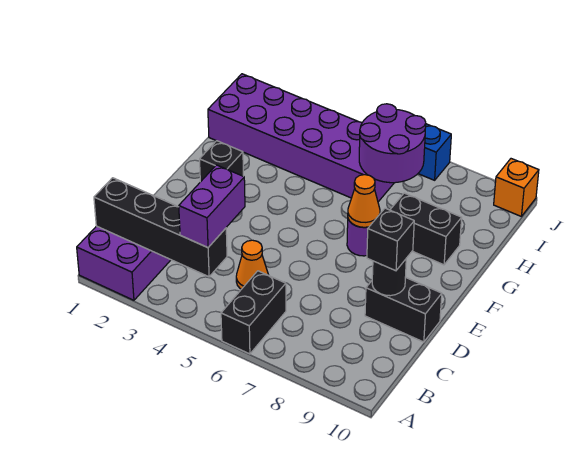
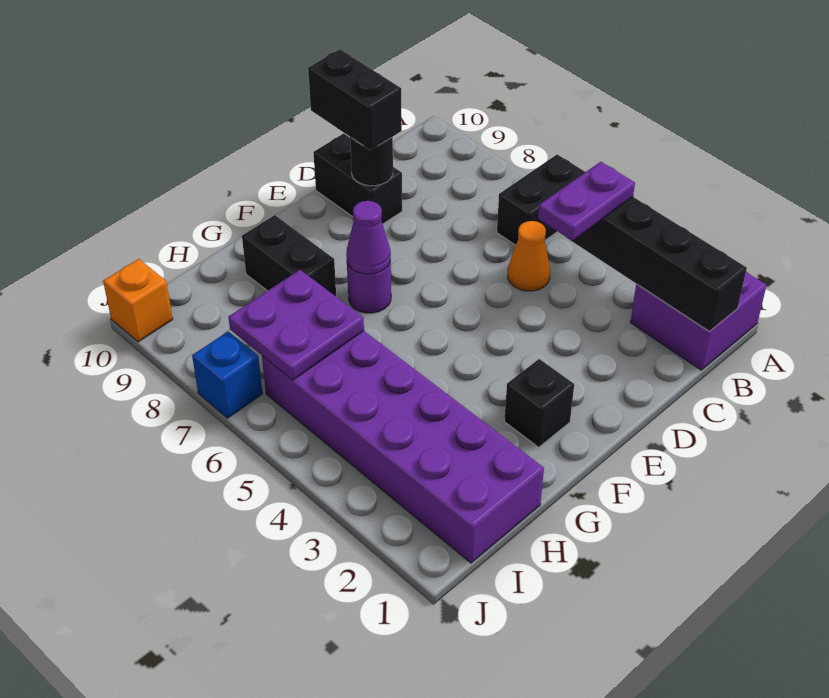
purple brick B4:C4 level 3 -> purple plate B4:C4 level 3
black brick D9 level 3 -> black brick D9:D10 level 3
orange cone F7 level 2 -> purple cone F7 level 2
purple round brick H6:I7 level 2 -> purple plate H6:I7 level 2

